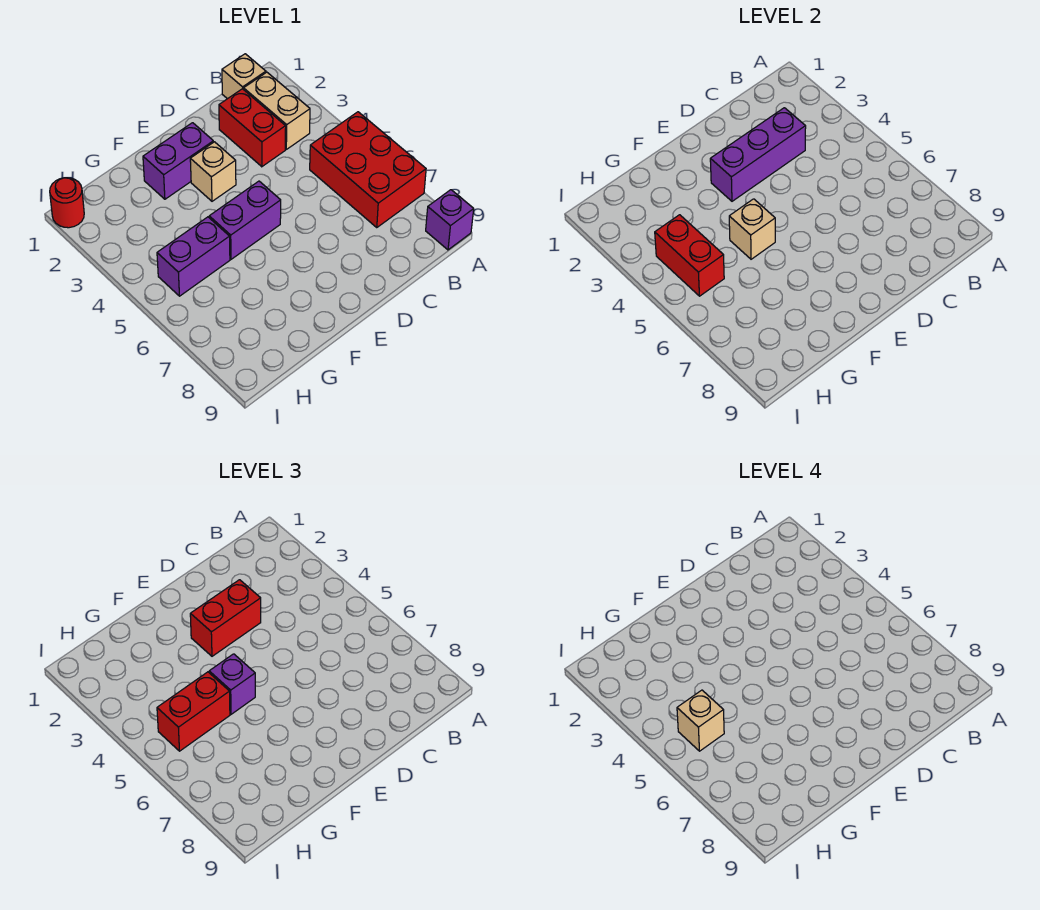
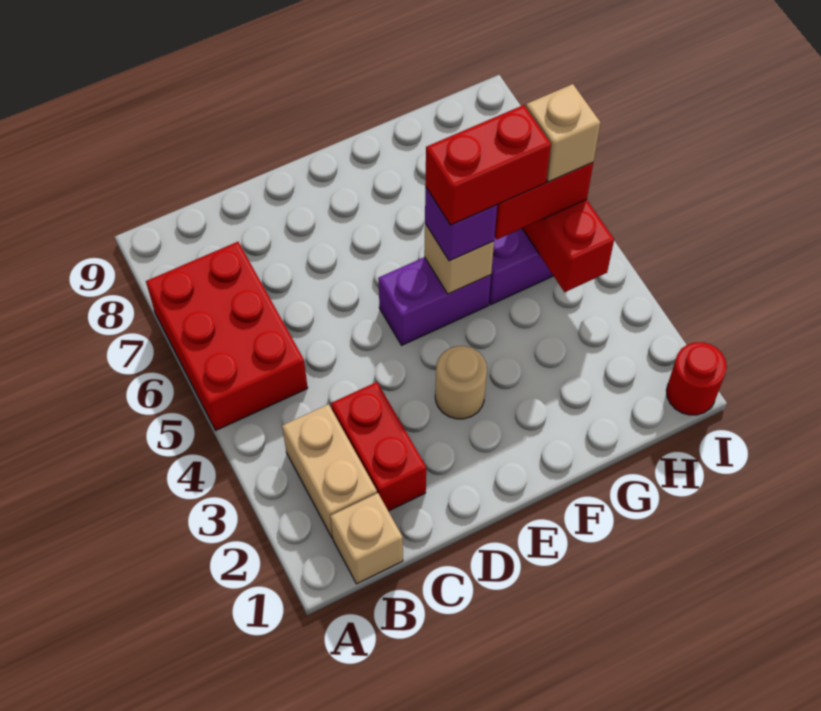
purple brick A9 level 1 -> none
purple brick C3:E3 level 2 -> none
red brick D3:E3 level 3 -> red brick F5:G5 level 4
purple brick E2:F2 level 1 -> none
tan brick E3 level 1 -> tan round brick E3 level 1

